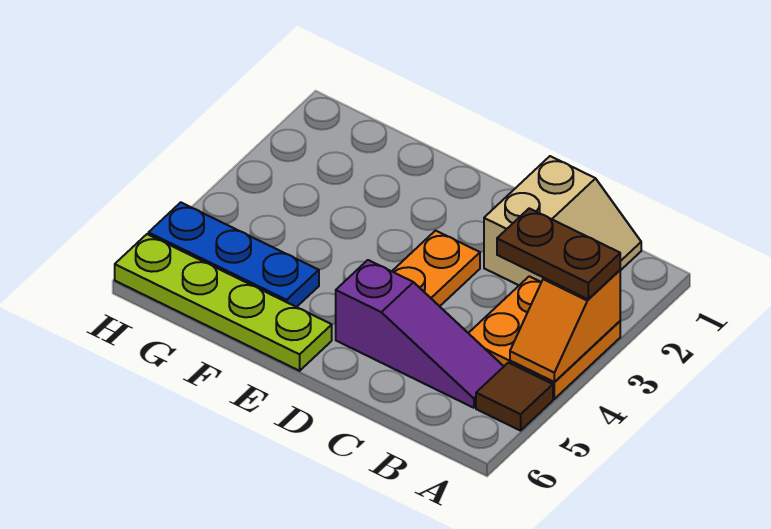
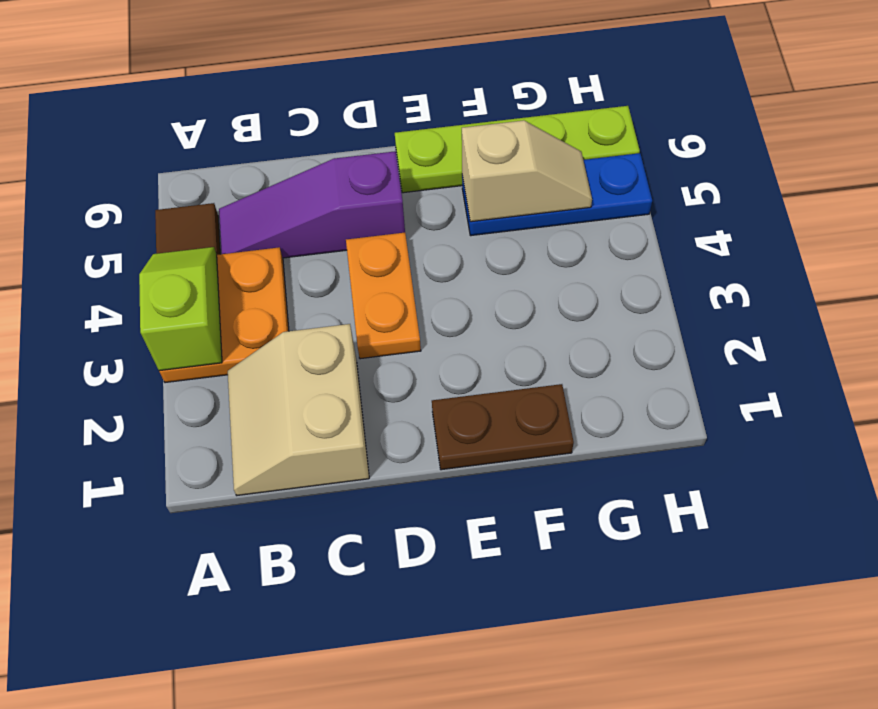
orange slope A3:A4 level 2 top 3 -> lime slope A3:A4 level 2 top 3
brown plate A3:B3 level 3 -> brown plate E1:F1 level 1
none -> tan slope F5:G5 level 2 top F

